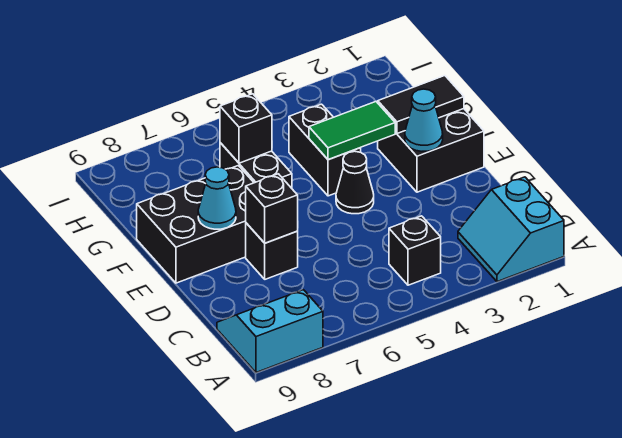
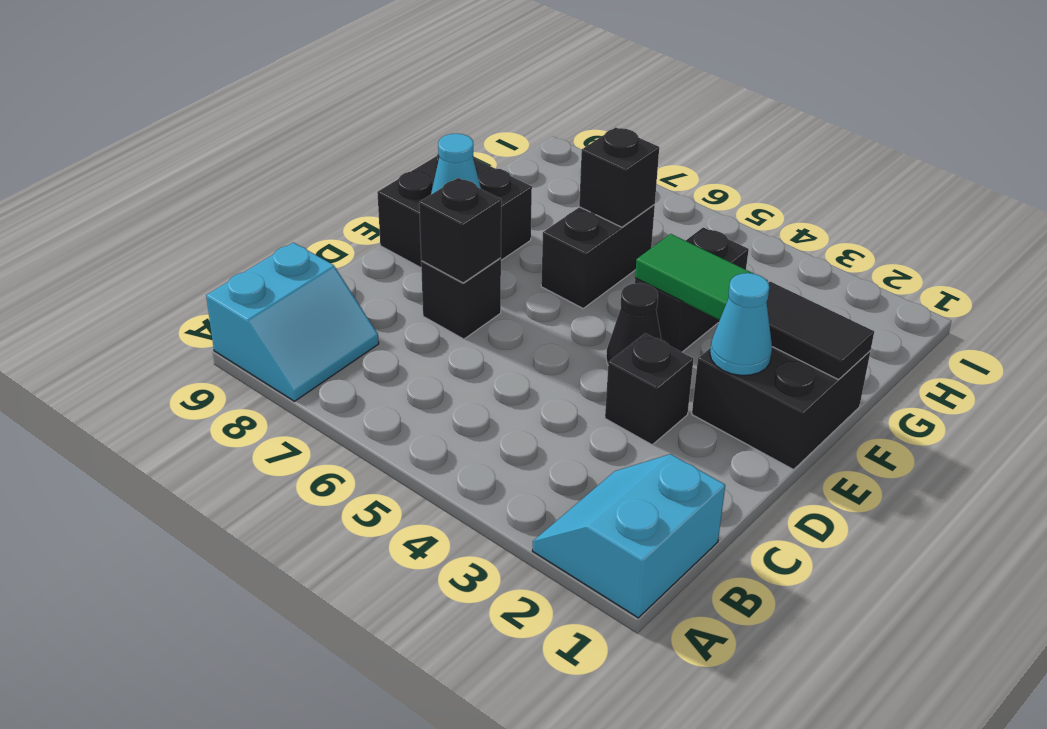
cyan slope A8:B9 level 1 top A -> cyan slope A8:B9 level 1 top 9
black brick B4 level 1 -> black brick D3 level 1
black brick E7:F9 level 1 -> black brick E8:F9 level 1

